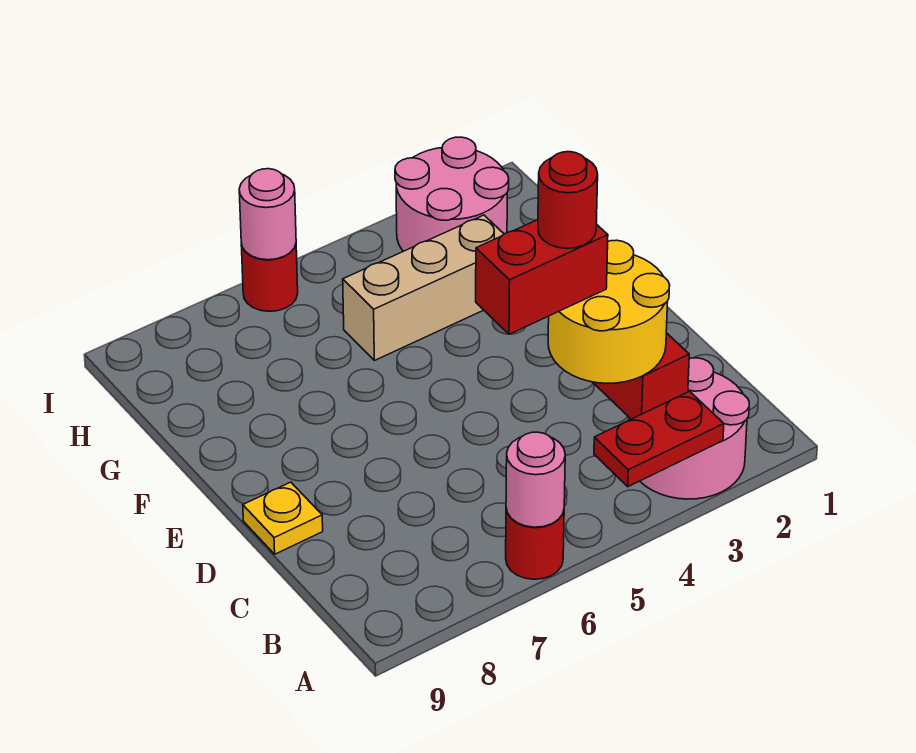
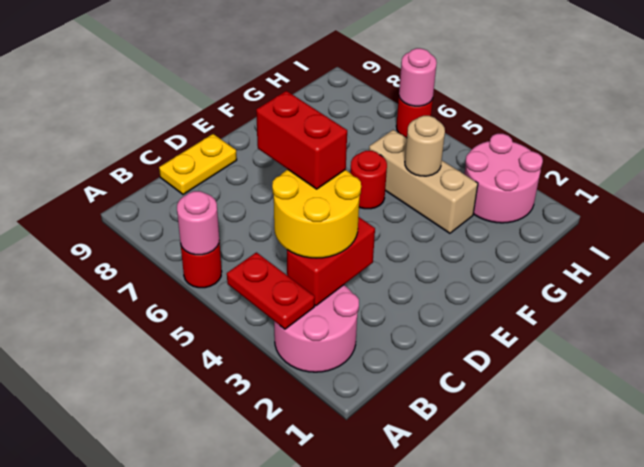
red round brick C4 level 5 -> red round brick F5 level 1
yellow plate D9 level 1 -> yellow plate C9:D9 level 1
none -> tan round brick G4 level 2

